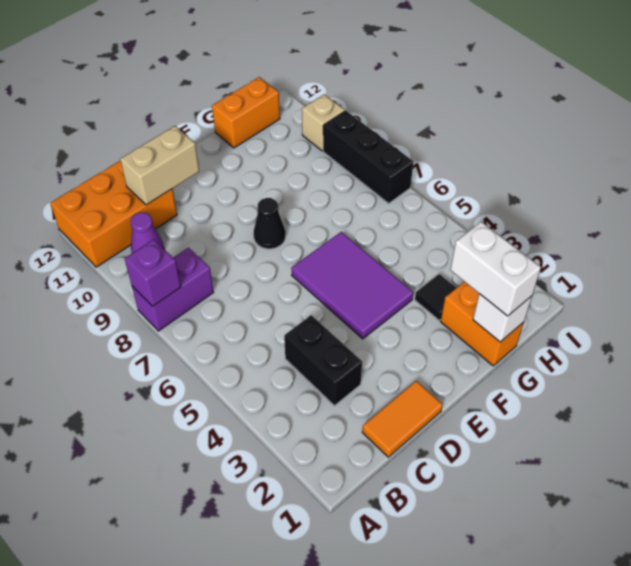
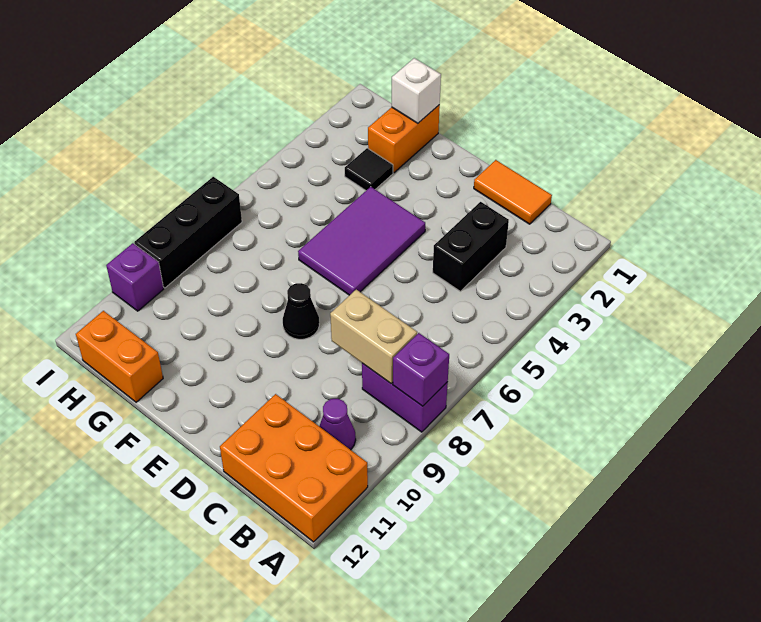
tan brick C11:D11 level 2 -> tan brick B8:C8 level 2
white brick G1:G2 level 3 -> none
tan brick I10 level 1 -> purple brick I10 level 1

